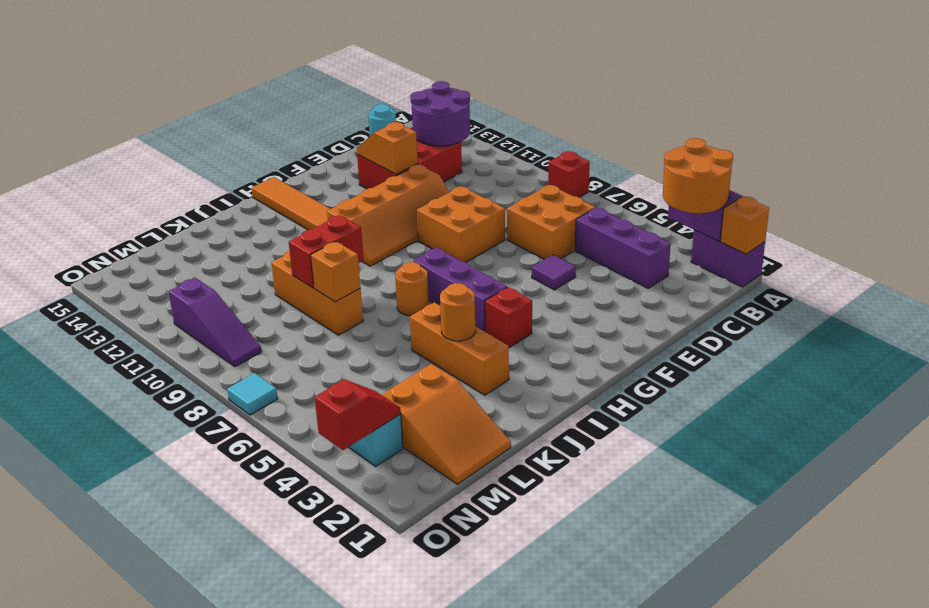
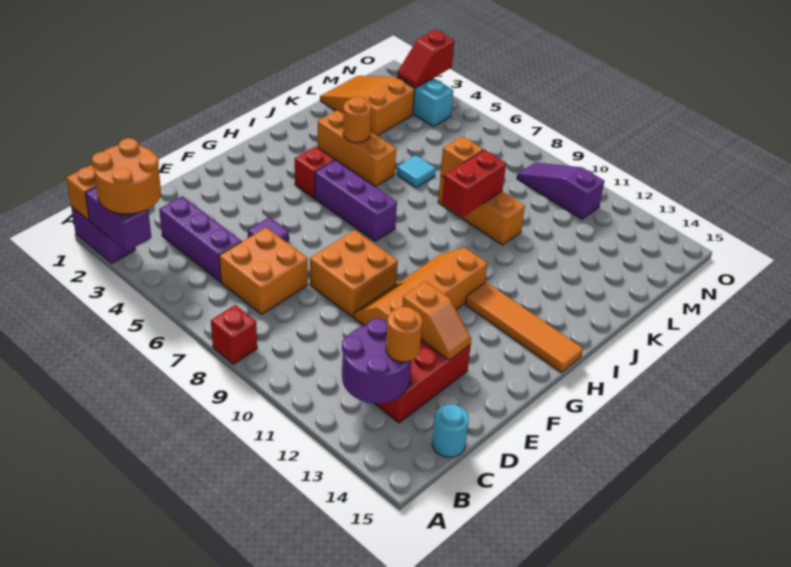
orange round brick I7 level 1 -> orange round brick C13 level 3
cyan tile O7 level 1 -> cyan tile K6 level 1

